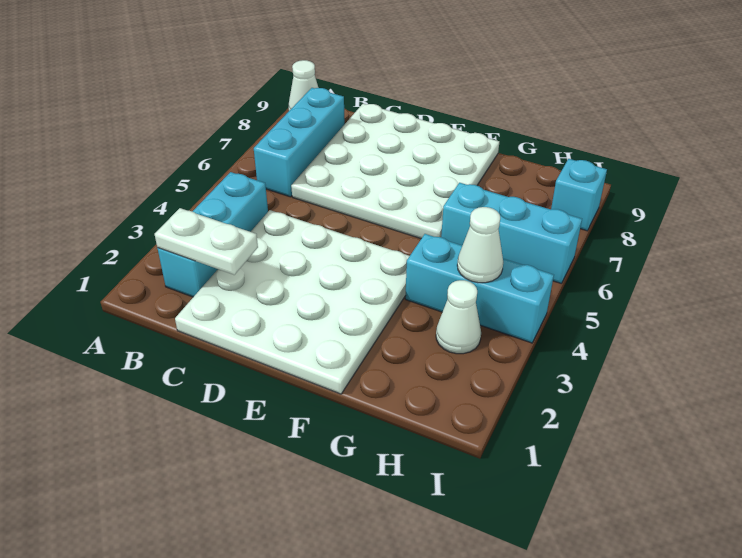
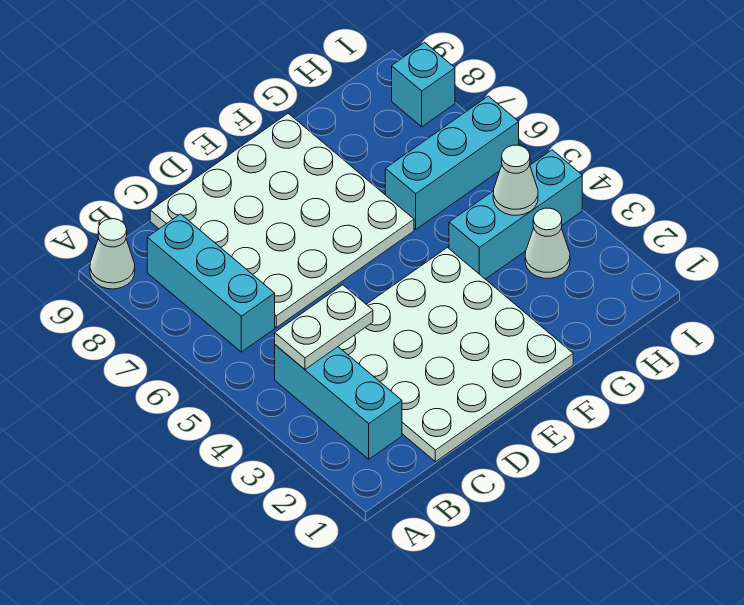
white plate B2:C2 level 2 -> white plate B4:C4 level 2

